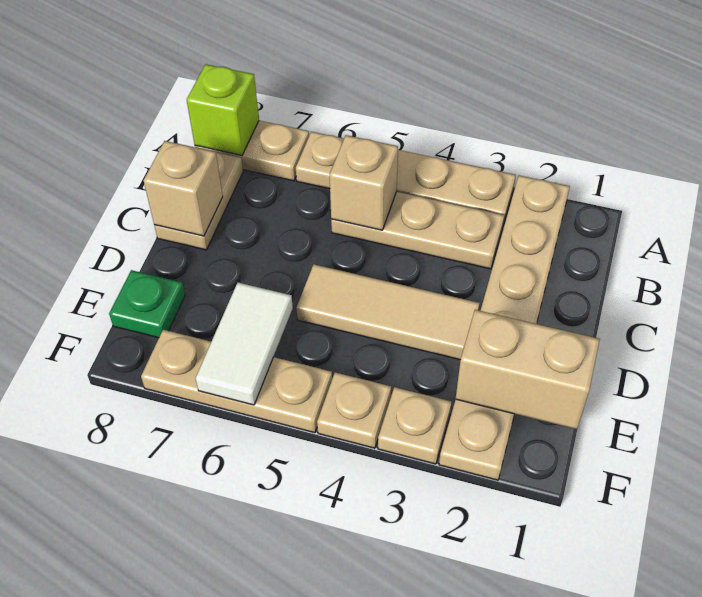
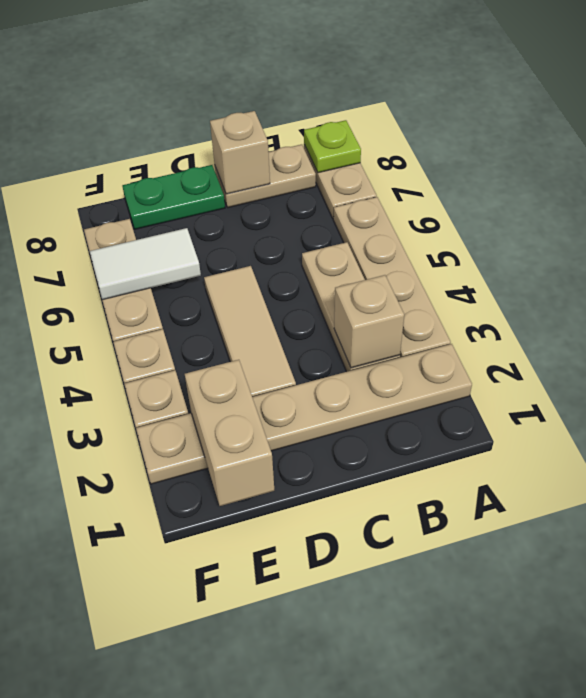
lime brick A8 level 2 -> lime plate A8 level 2
tan brick B5 level 2 -> tan brick B3 level 2
green plate E8 level 1 -> green plate D8:E8 level 1

